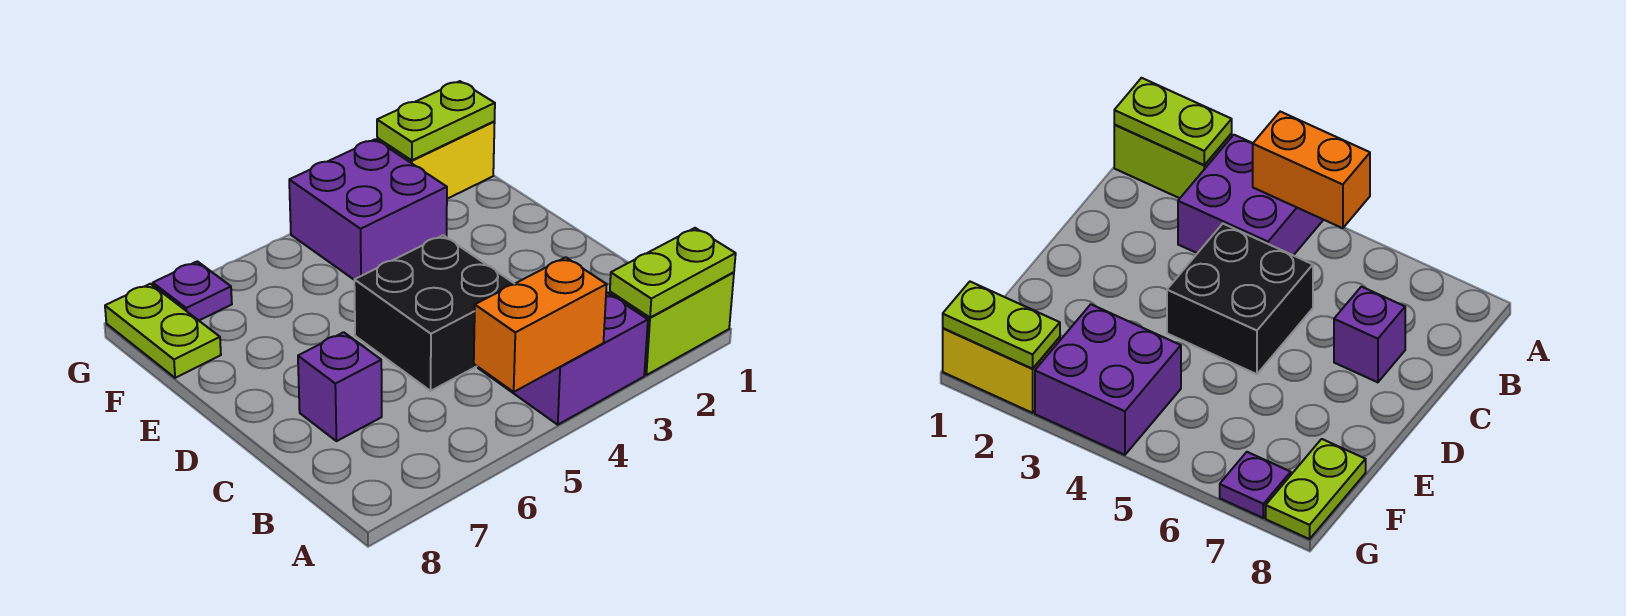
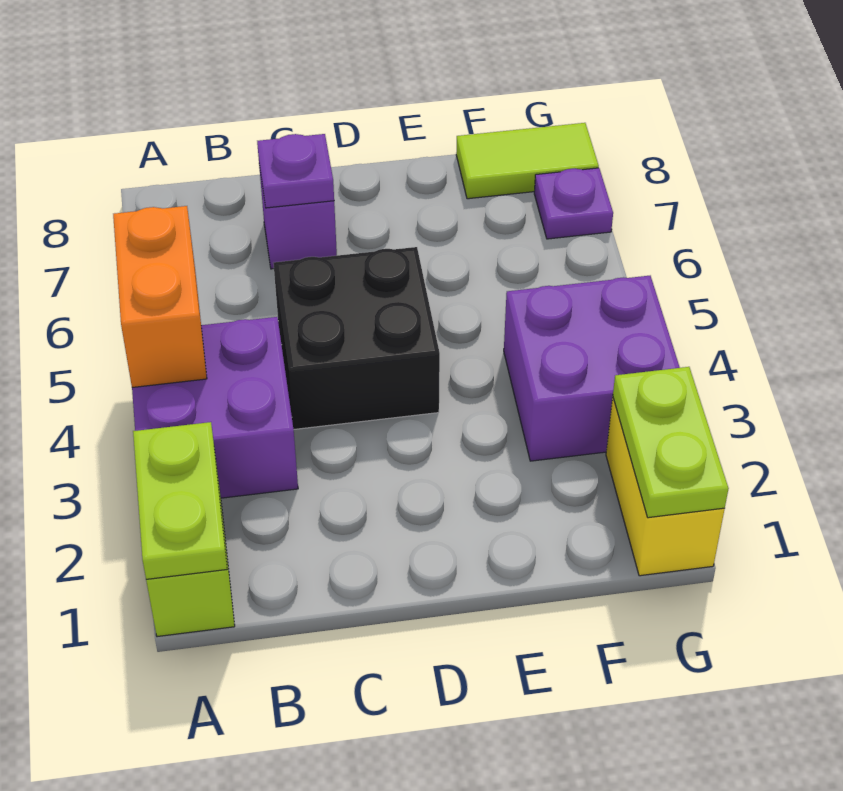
none -> purple plate C7 level 2
lime plate F8:G8 level 1 -> lime tile F8:G8 level 1

